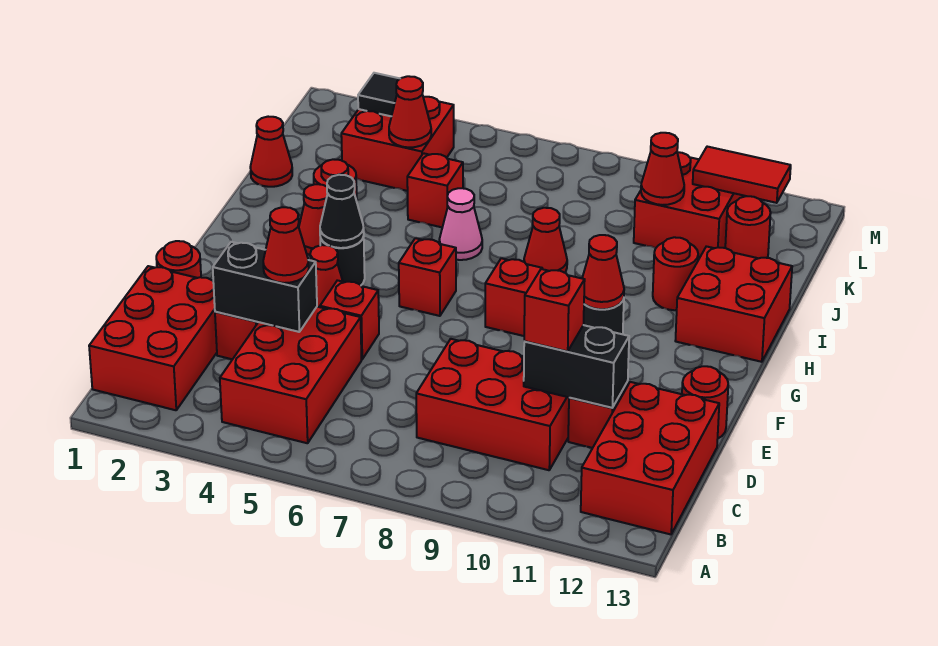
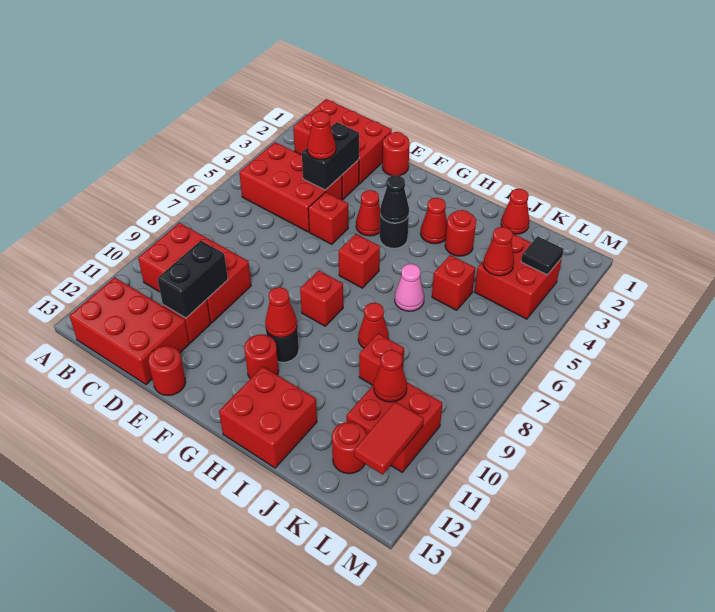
red brick C8:D10 level 1 -> red brick B9:D10 level 1
red brick D10 level 3 -> red brick J9 level 1
red round brick I11 level 1 -> red round brick G11 level 1

